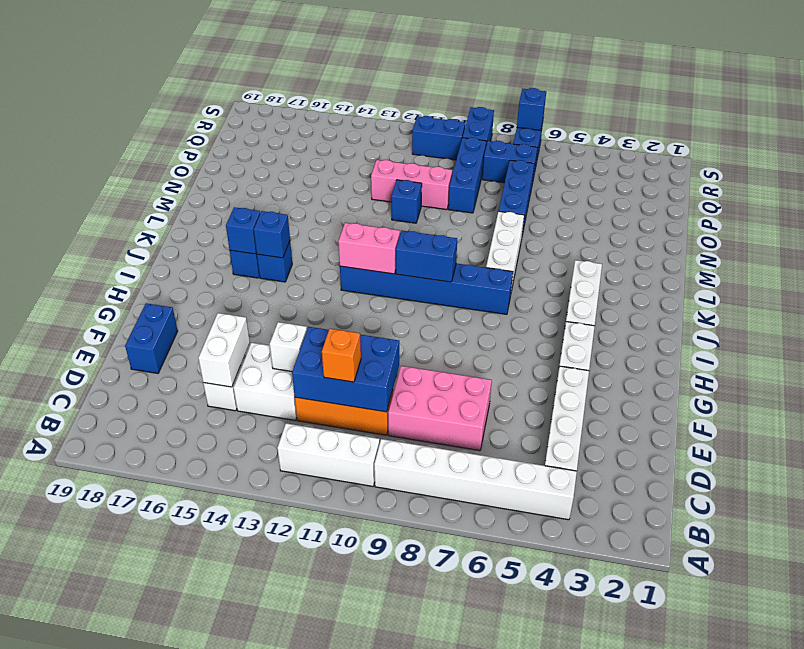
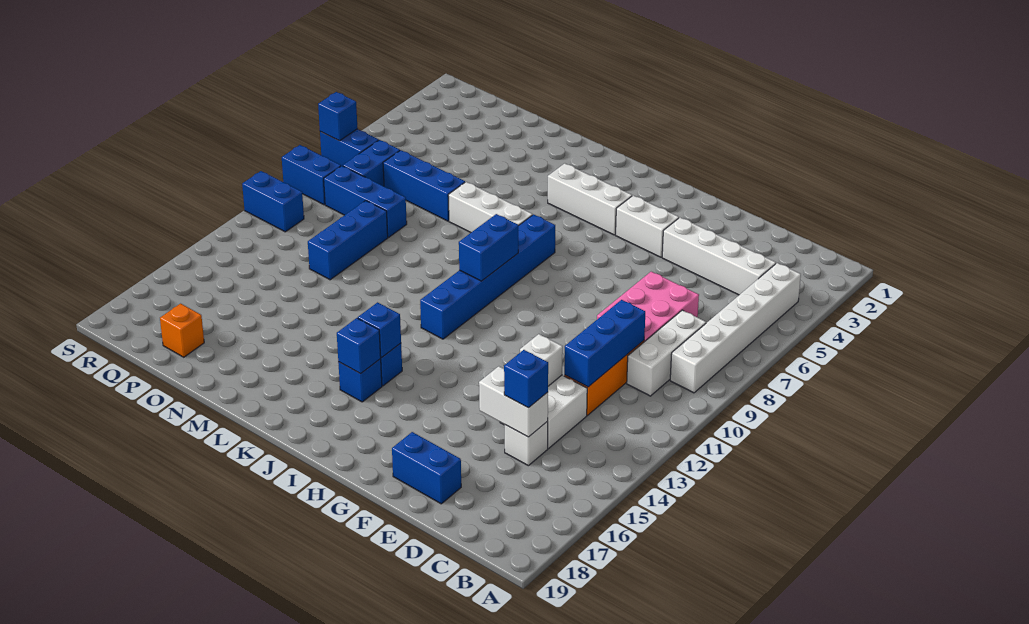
white brick B10:B12 level 1 -> white brick C8:C10 level 1
blue brick D10:E12 level 2 -> blue brick D10:D12 level 2
orange brick D11 level 3 -> orange brick P18 level 1
pink brick J11:J12 level 2 -> none
blue brick N11 level 1 -> blue brick D15 level 3
pink brick O10:O12 level 1 -> blue brick O10:O12 level 1
blue brick R10:R11 level 1 -> blue brick R11:S11 level 1

